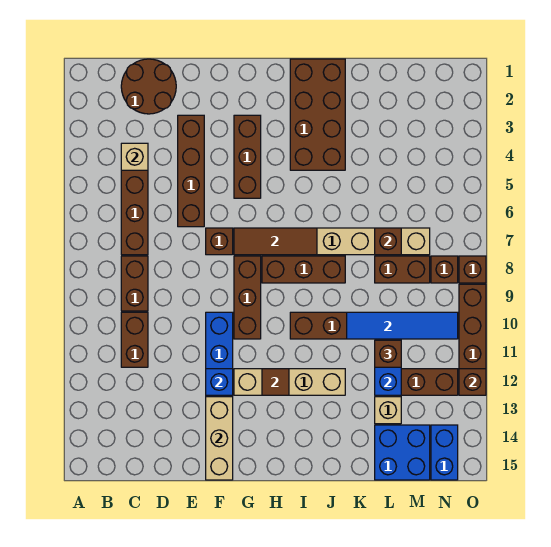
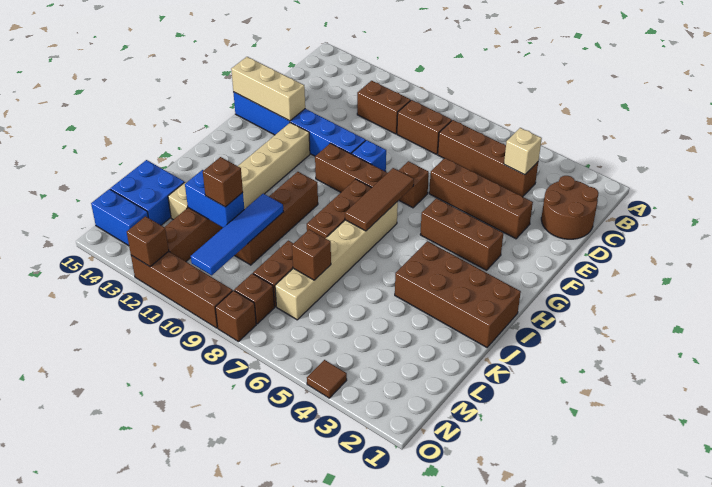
blue brick F12 level 2 -> blue brick F9 level 1
brown tile H12 level 2 -> brown tile O4 level 1

